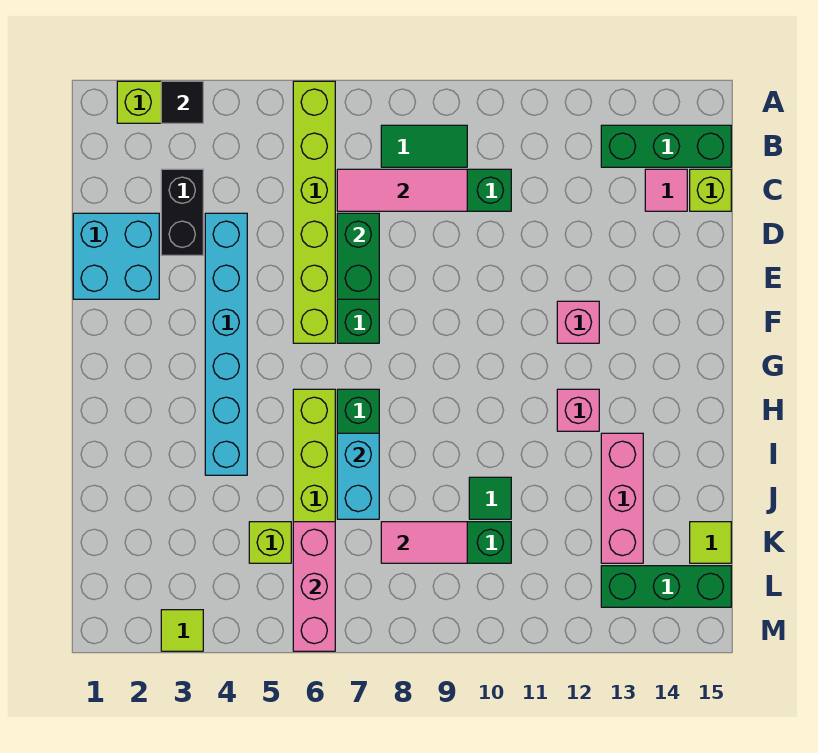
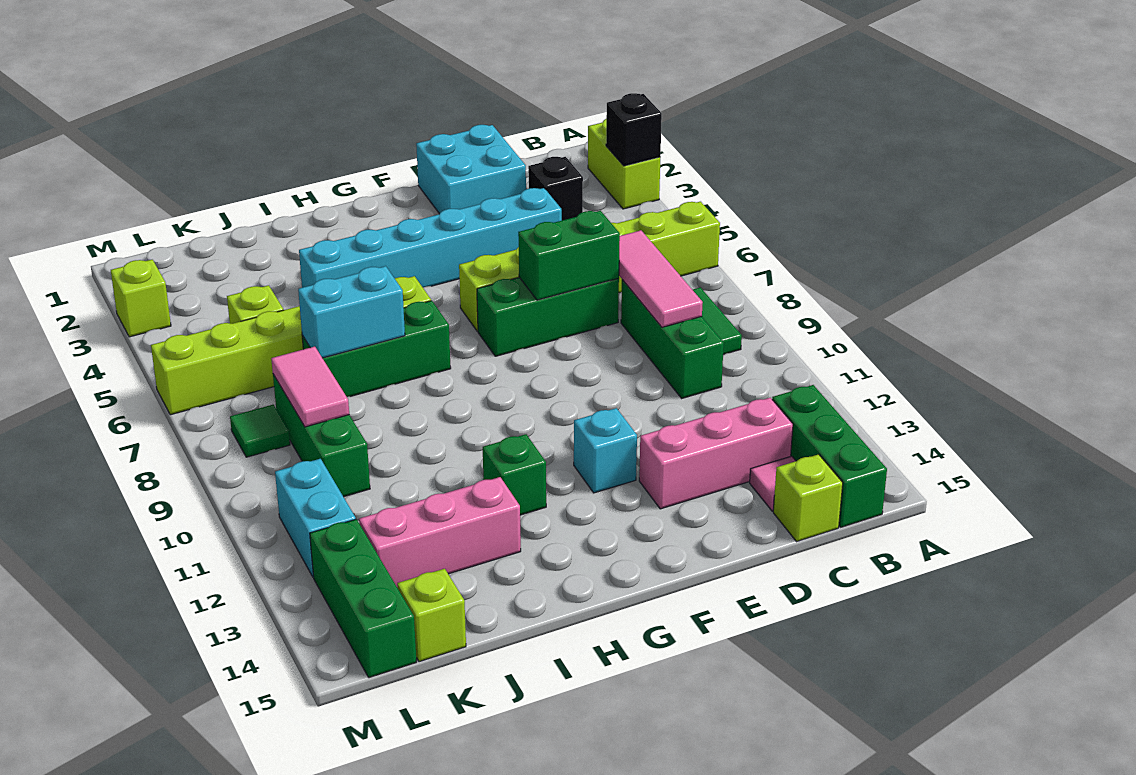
black tile A3 level 2 -> black brick A3 level 2
black brick C3:D3 level 1 -> black brick C3 level 1
pink brick F12 level 1 -> cyan brick F12 level 1
pink brick H12 level 1 -> green brick H12 level 1
green tile J10 level 1 -> green tile L8 level 1
pink brick K6:M6 level 2 -> pink brick C13:E13 level 1
lime tile K15 level 1 -> lime brick K15 level 1
none -> cyan brick L11:L12 level 1
lime tile M3 level 1 -> lime brick M3 level 1

